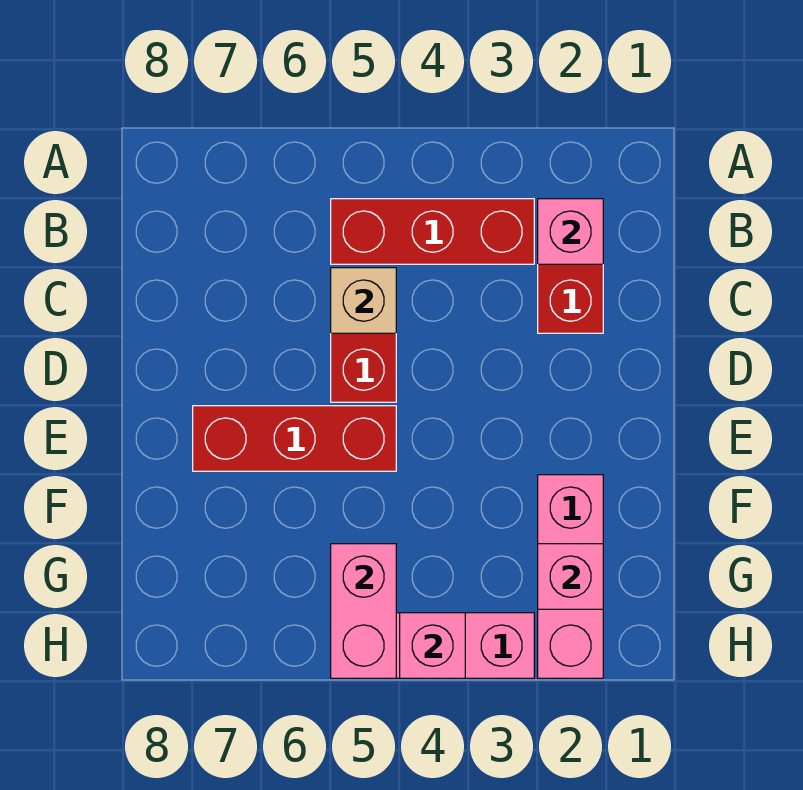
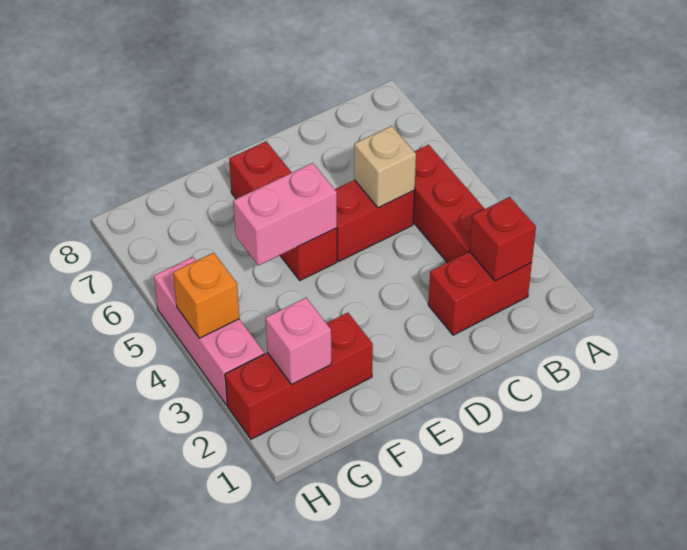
pink brick B2 level 2 -> red brick B2 level 2
pink brick F2:H2 level 1 -> red brick F2:H2 level 1
pink brick G5:H5 level 2 -> pink brick E5:F5 level 2
pink brick H4 level 2 -> orange brick H4 level 2

